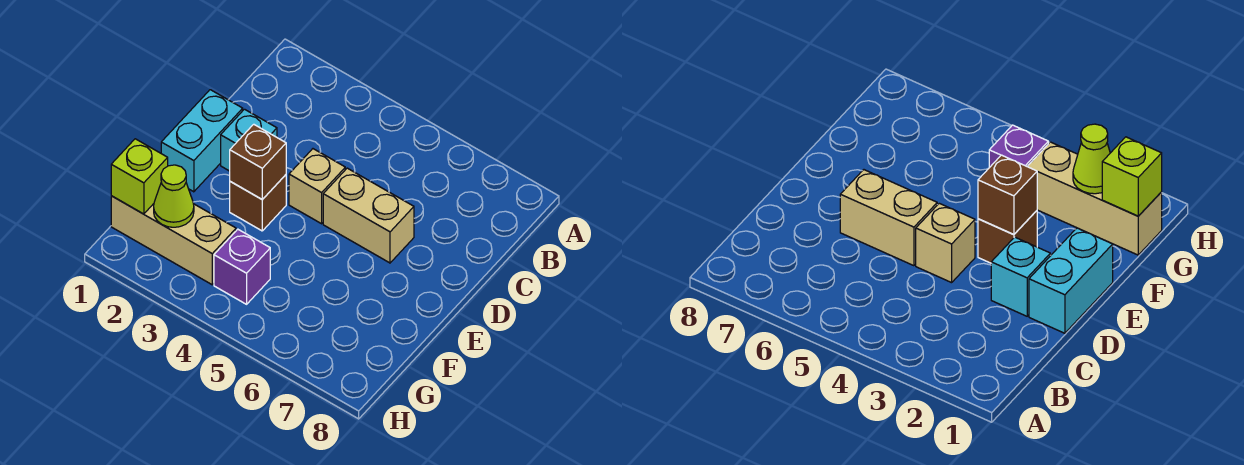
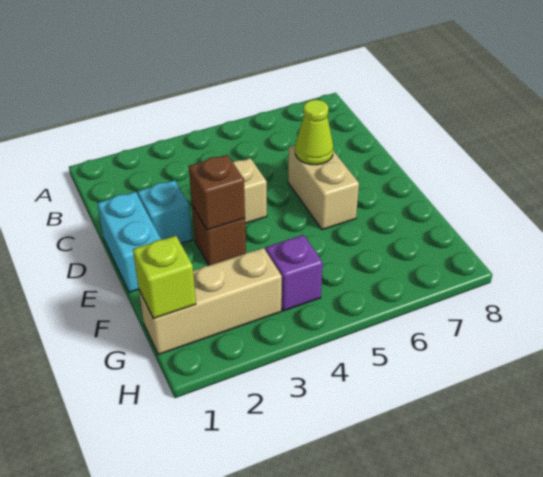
tan brick D5:D6 level 1 -> tan brick D6:E6 level 1
lime cone G2 level 2 -> lime cone D6 level 2

